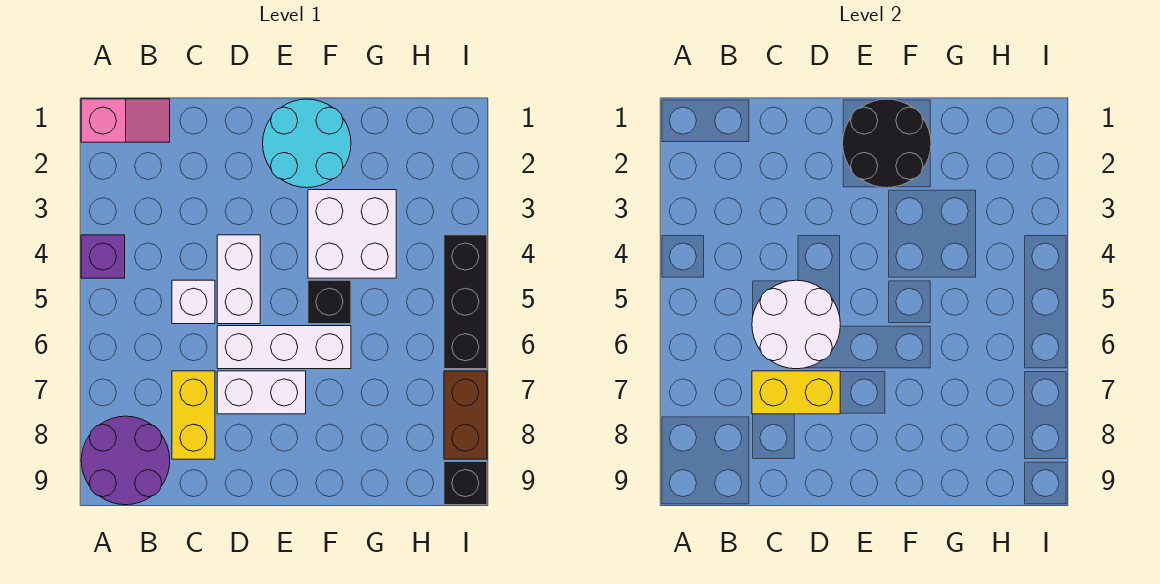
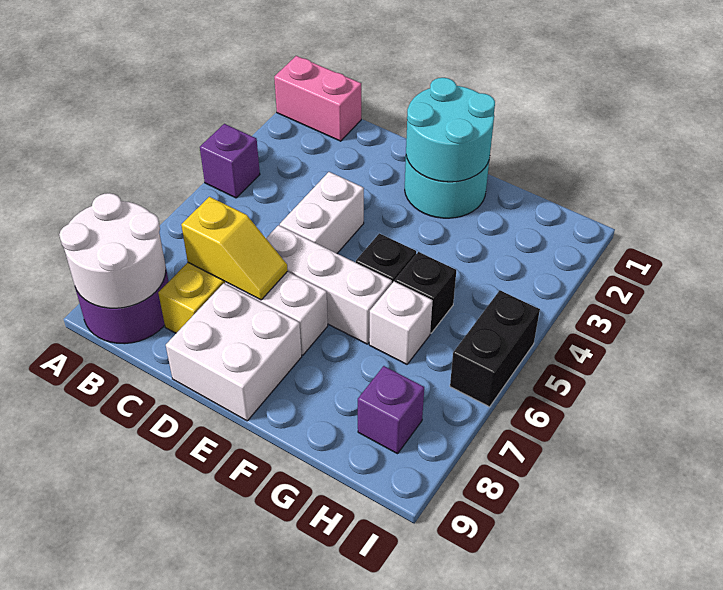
pink slope A1:B1 level 1 top A -> pink brick A1:B1 level 1
white brick C5 level 1 -> white brick G6 level 1
white round brick C5:D6 level 2 -> white round brick A8:B9 level 2
yellow brick C7:D7 level 2 -> yellow slope C7:D7 level 2 top C
black round brick E1:F2 level 2 -> cyan round brick E1:F2 level 2
white brick F3:G4 level 1 -> white brick D8:E9 level 1
none -> purple brick H8 level 1
black brick I4:I6 level 1 -> black brick I5:I6 level 1
brown brick I7:I8 level 1 -> none
black brick I9 level 1 -> black brick G5 level 1

